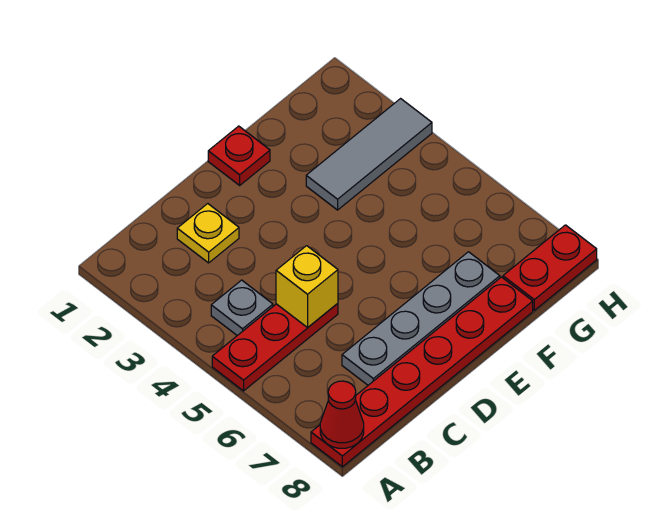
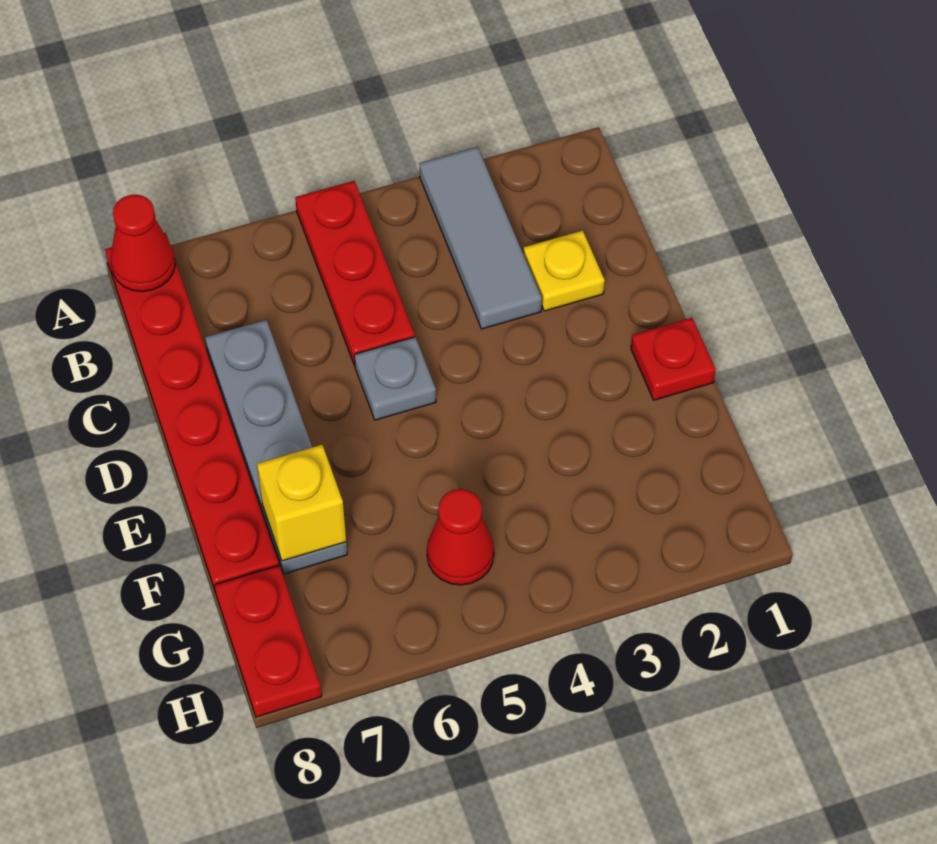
grey plate B4 level 1 -> grey plate D5 level 1
yellow brick C5 level 2 -> yellow brick F7 level 2
grey tile F3:H3 level 1 -> grey tile A3:C3 level 1
none -> red cone G5 level 1

